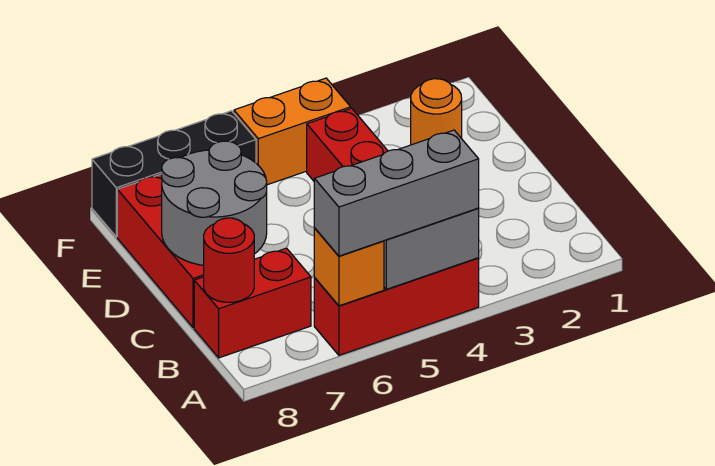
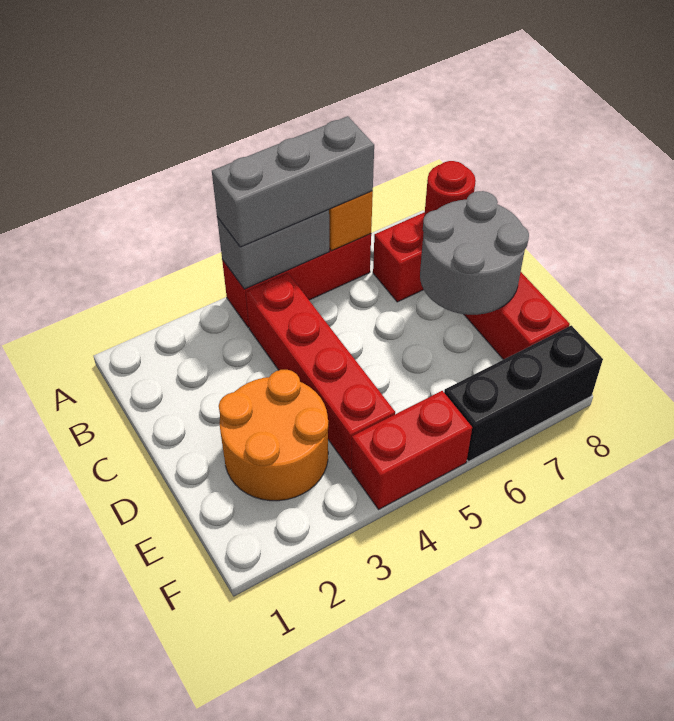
orange round brick E2 level 1 -> orange round brick D2:E3 level 1
orange brick F4:F5 level 1 -> red brick F4:F5 level 1

